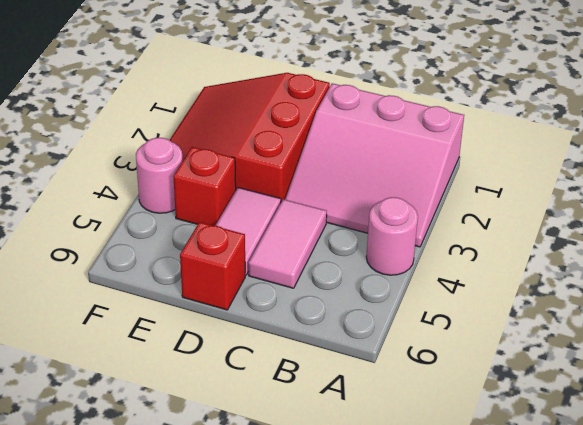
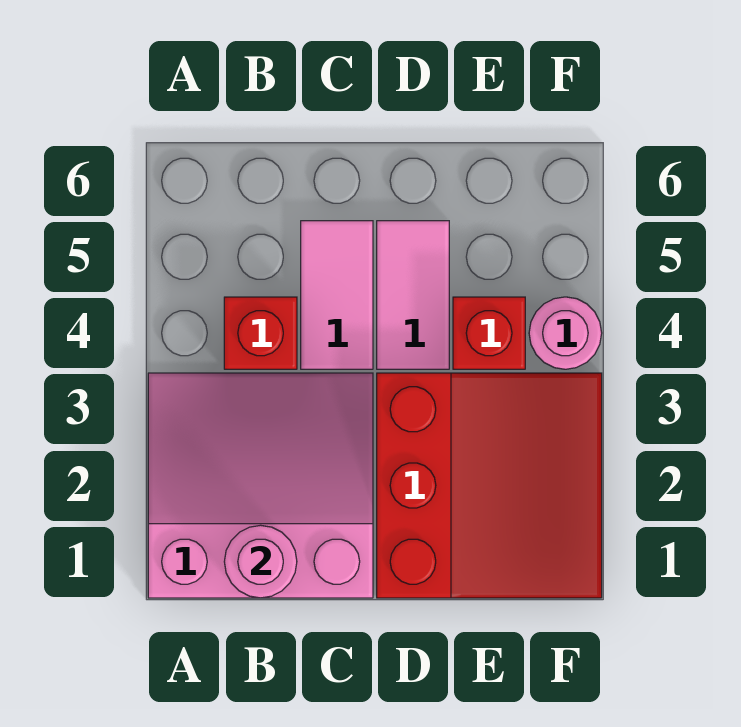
pink round brick A4 level 1 -> pink round brick B1 level 2
red brick D6 level 1 -> red brick B4 level 1

